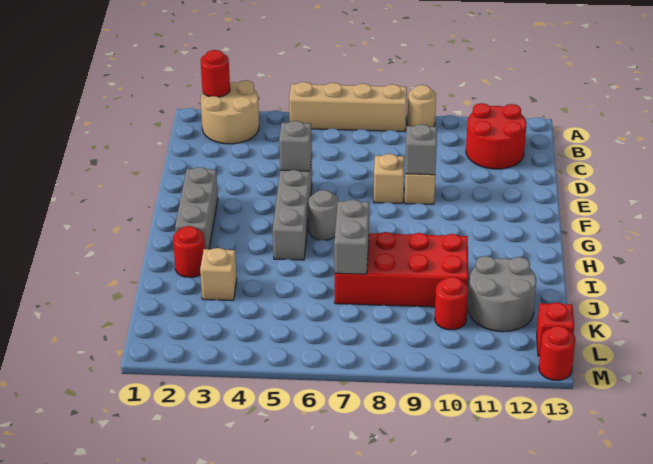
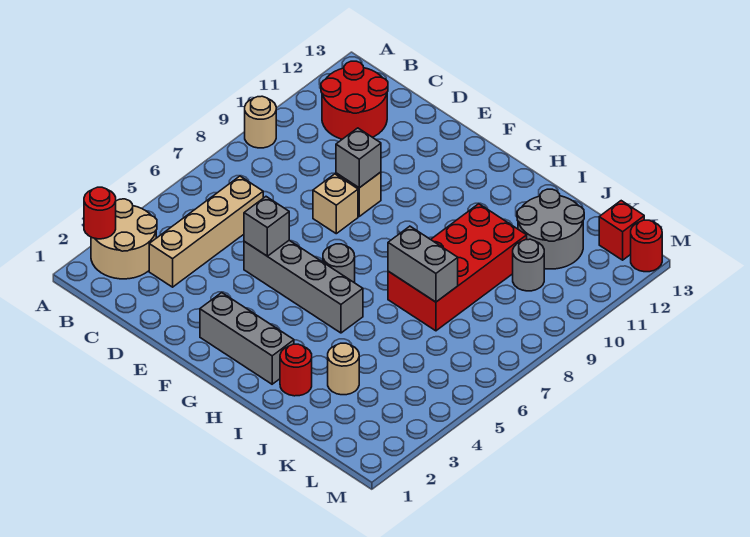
tan brick A5:A8 level 1 -> tan brick C3:C6 level 1
tan brick J3 level 1 -> tan round brick J3 level 1
red round brick K10 level 1 -> grey round brick K10 level 1

